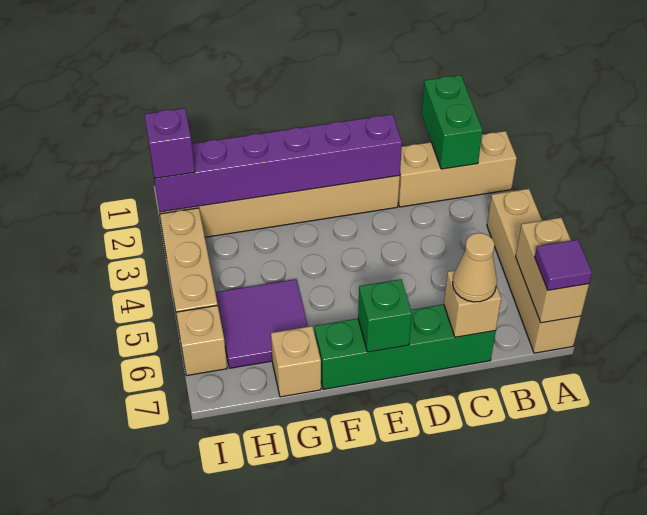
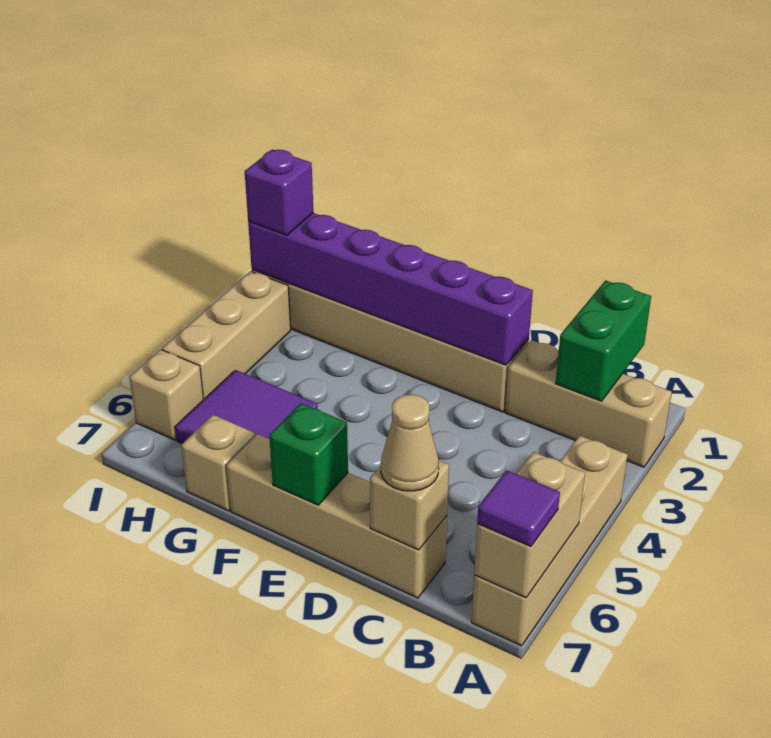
green brick C7:F7 level 1 -> tan brick C7:F7 level 1

